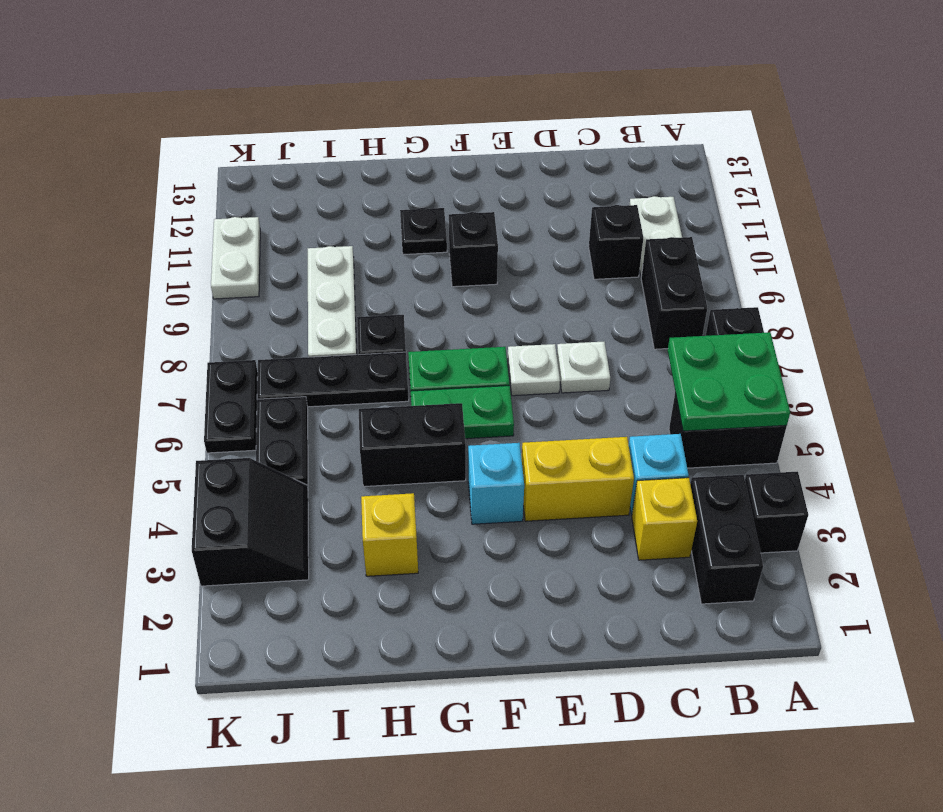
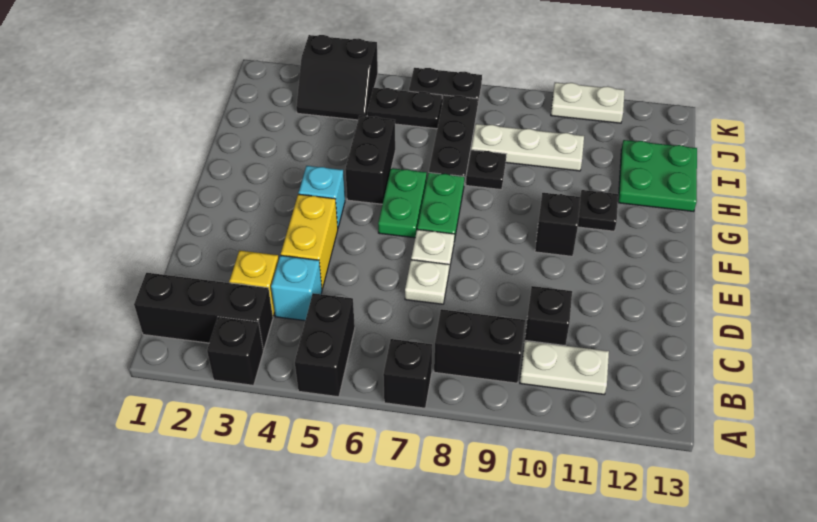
green plate A5:B6 level 2 -> green plate H12:I13 level 1
black brick B2:B3 level 1 -> black brick B1:B3 level 1
yellow brick H3 level 1 -> none

